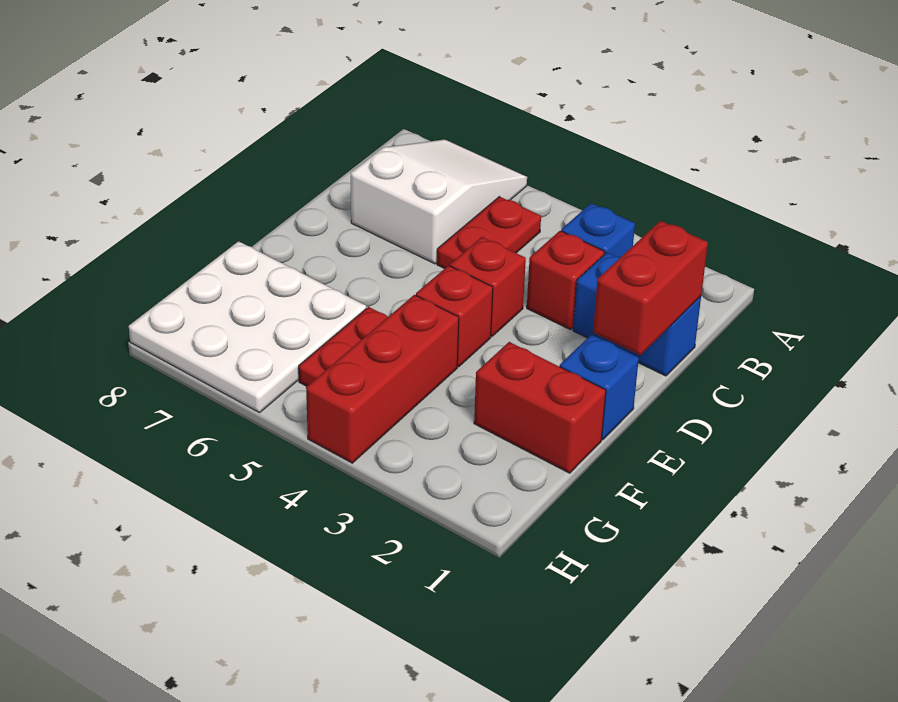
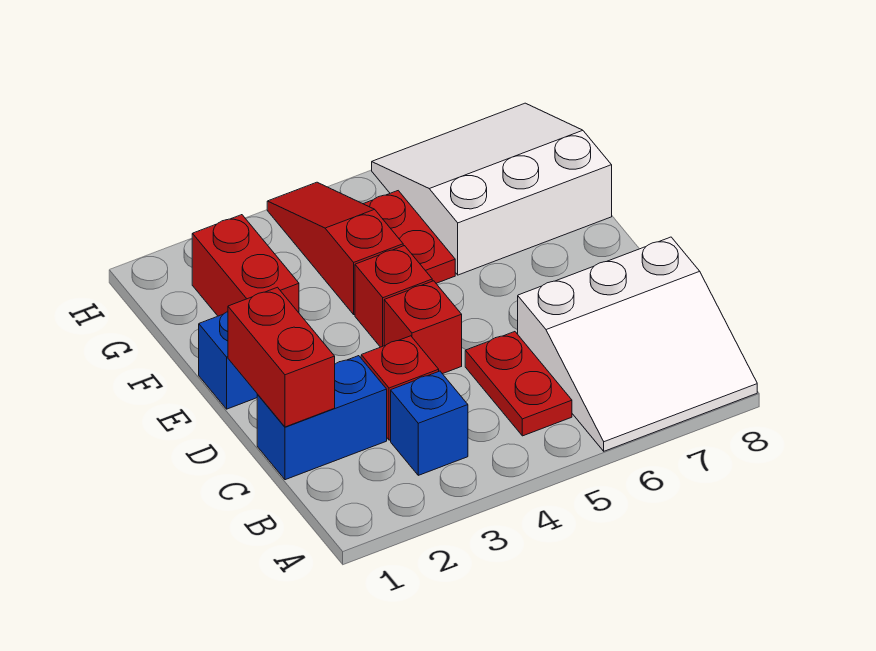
white slope A6:C7 level 1 top C -> white slope A6:C8 level 1 top C
red brick F1:F2 level 1 -> red brick F2:G2 level 1
red brick F4:H4 level 1 -> red slope F4:H4 level 1 top F
white plate F6:H8 level 1 -> white slope F6:H8 level 1 top F

